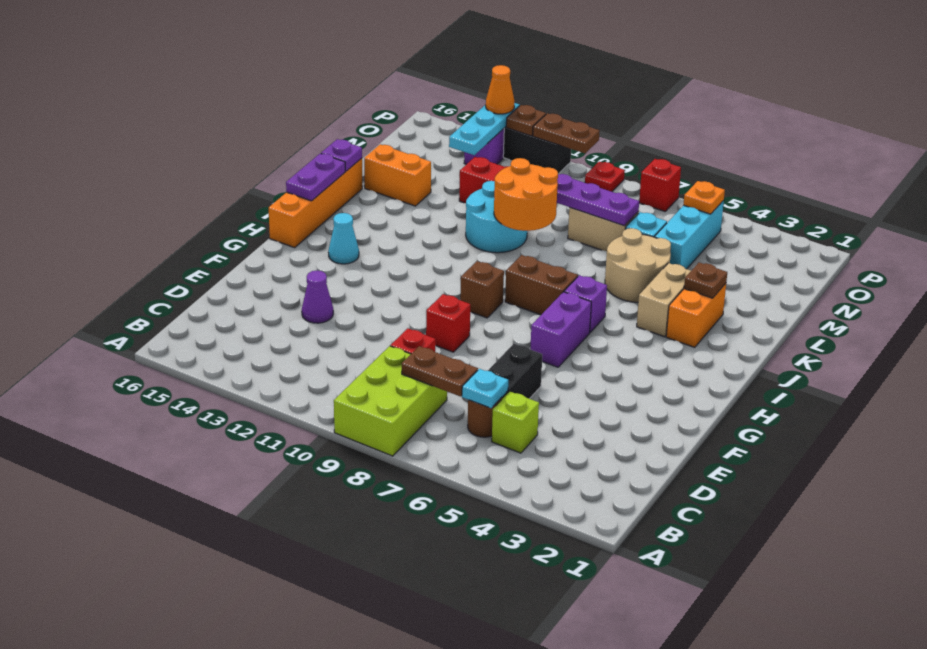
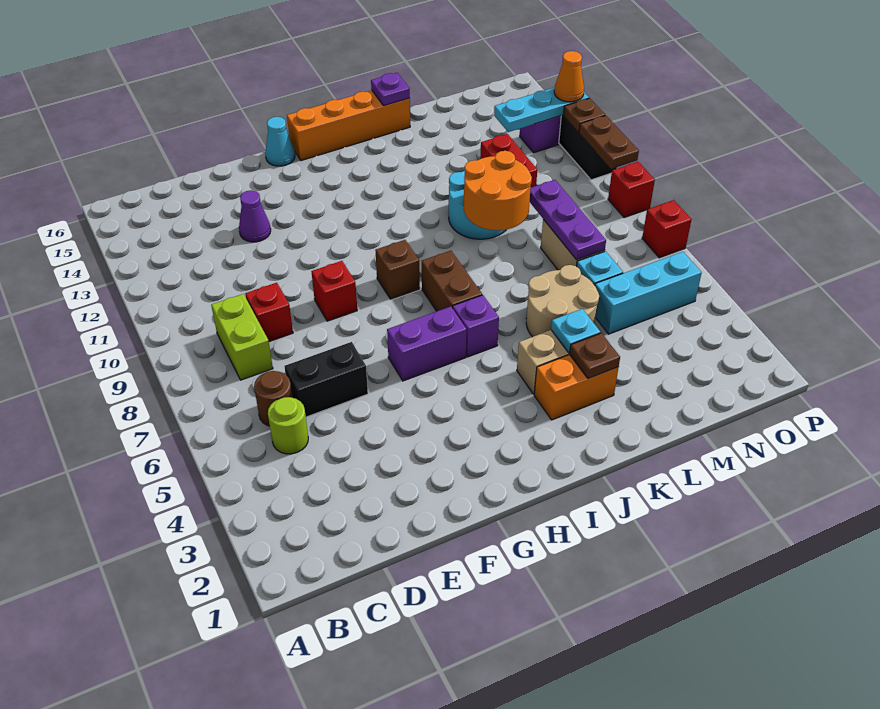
lime brick A8:C9 level 1 -> lime brick C8:C9 level 1
lime brick C5 level 1 -> lime round brick C5 level 1
cyan plate C6 level 2 -> cyan plate K4 level 2
brown plate C7:C8 level 2 -> none
cyan cone H14 level 1 -> cyan cone G16 level 1
purple plate I16:J16 level 2 -> none
orange brick L14:L15 level 1 -> none
orange plate O5 level 2 -> none
red plate P9 level 1 -> red brick P9 level 1

